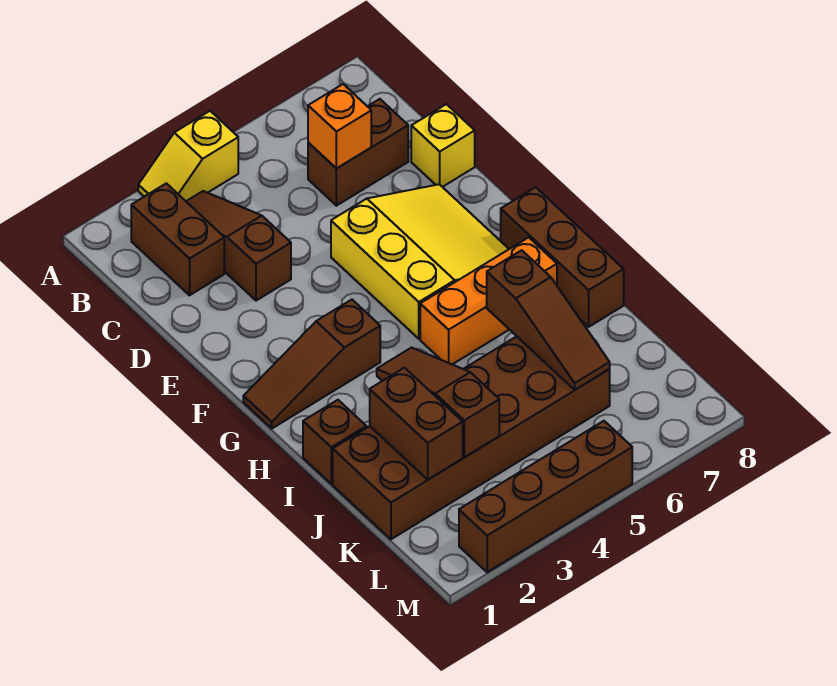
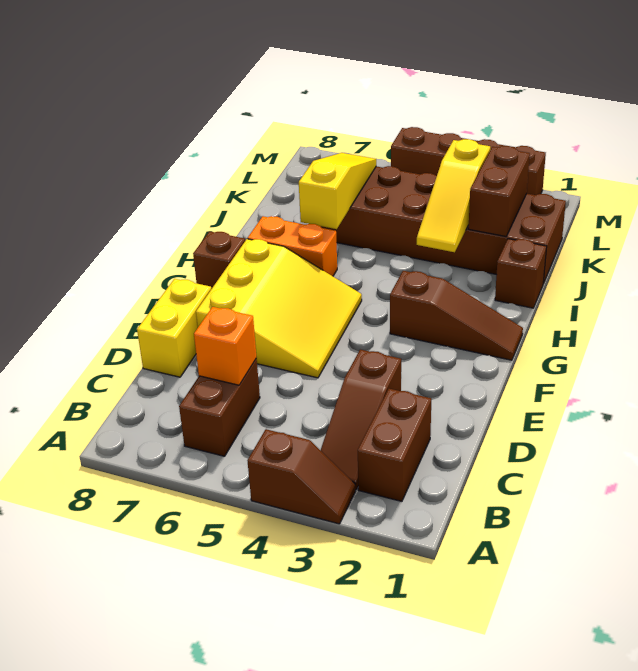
yellow slope A3:A4 level 1 top 4 -> brown slope A3:A4 level 1 top 4
brown brick C6:C7 level 1 -> brown brick B6:C6 level 1
yellow brick D8 level 1 -> yellow brick D8:E8 level 1
yellow slope E5:G7 level 1 top 5 -> yellow slope E5:G7 level 1 top 7
brown brick G8:I8 level 1 -> brown brick G8 level 1
orange brick H5:H7 level 1 -> orange brick H6:H7 level 1
brown slope I3:K3 level 2 top K -> yellow slope I3:K3 level 2 top K
brown slope I6:K6 level 2 top I -> yellow slope I6:K6 level 2 top I

